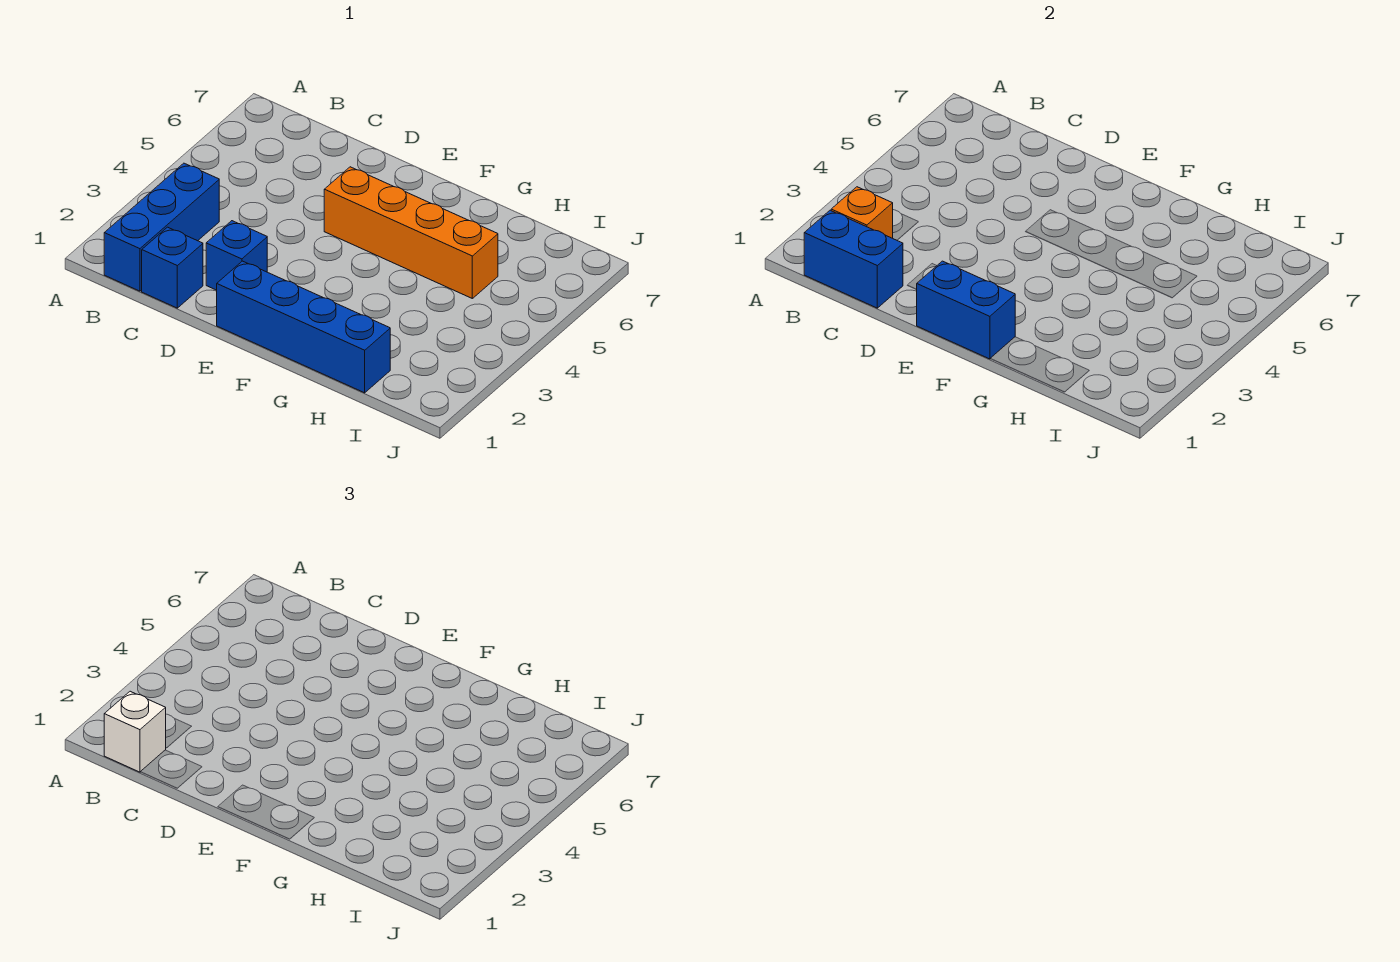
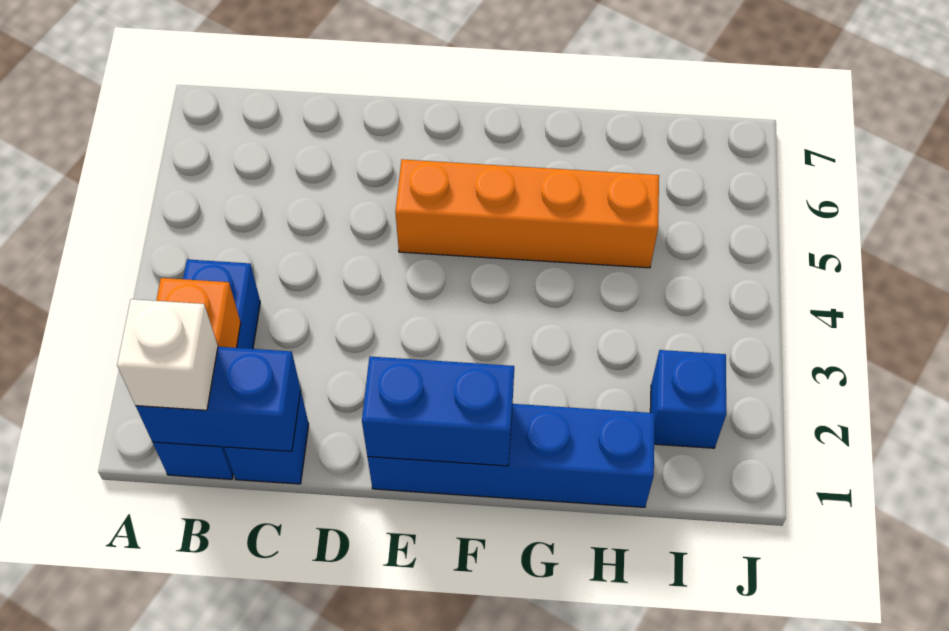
blue brick D2 level 1 -> blue brick I2 level 1

